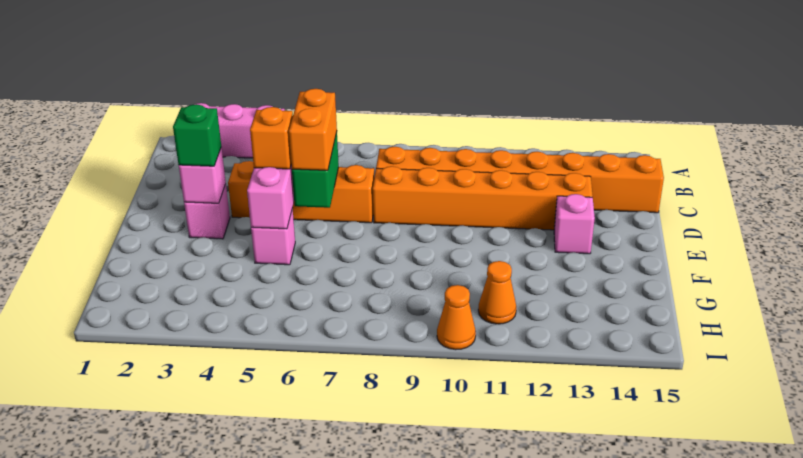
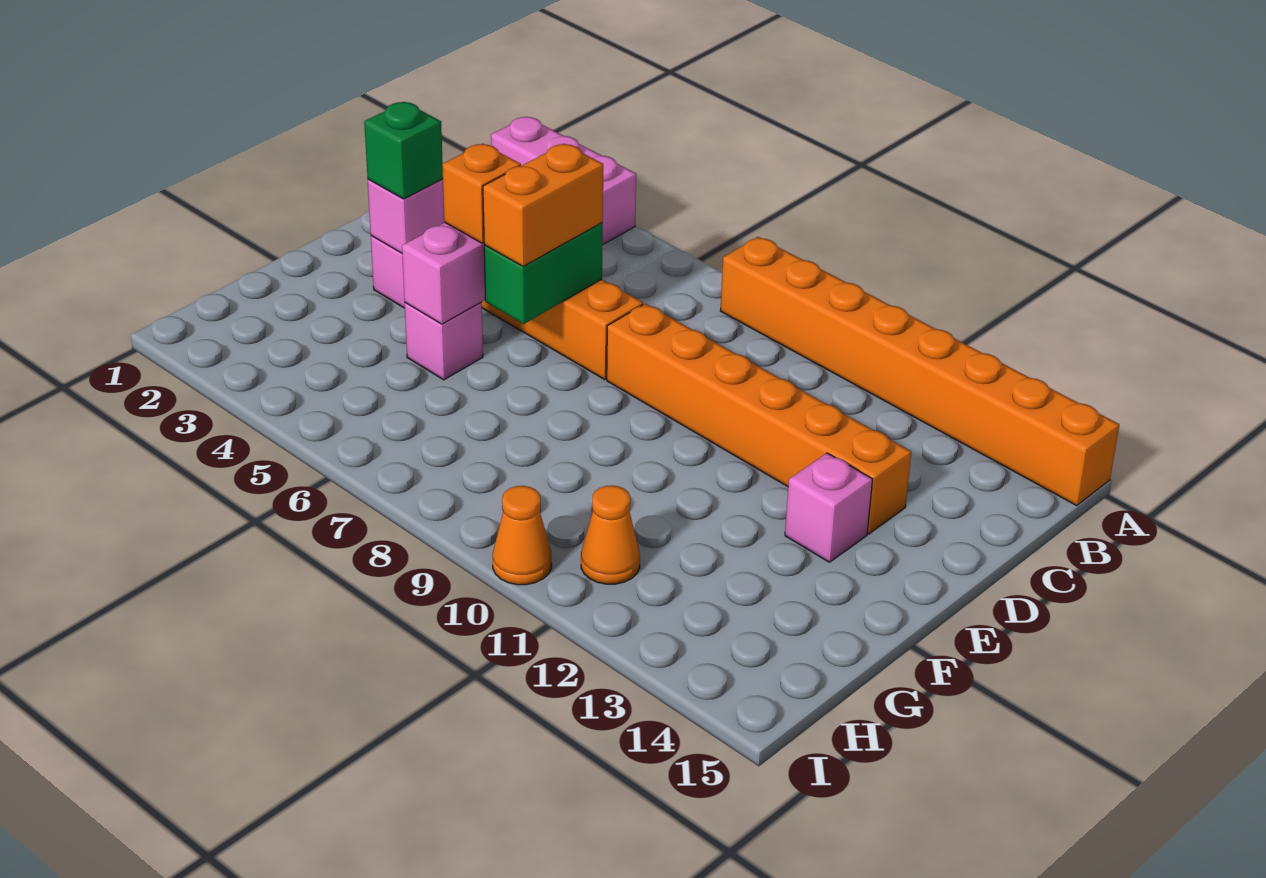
orange brick C8:C15 level 1 -> orange brick A8:A15 level 1

